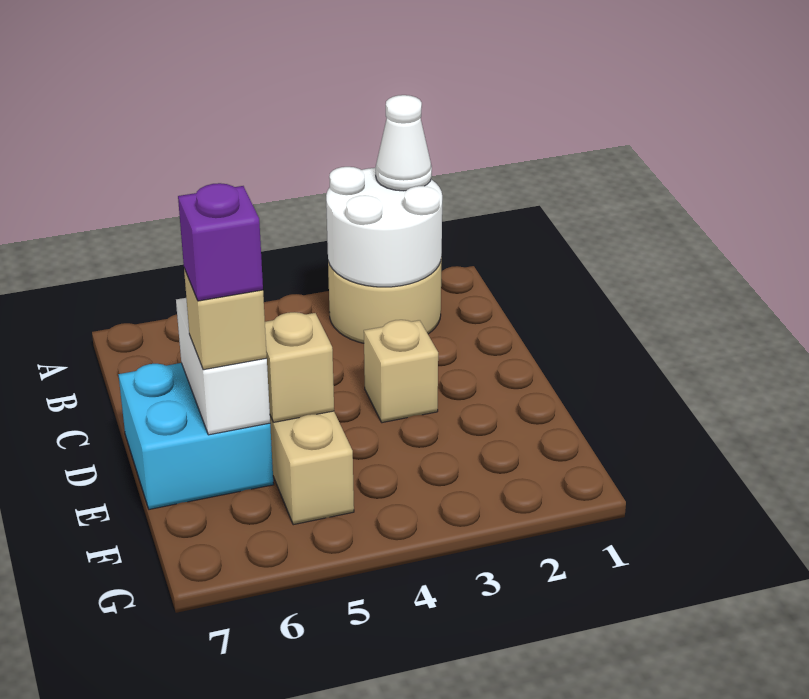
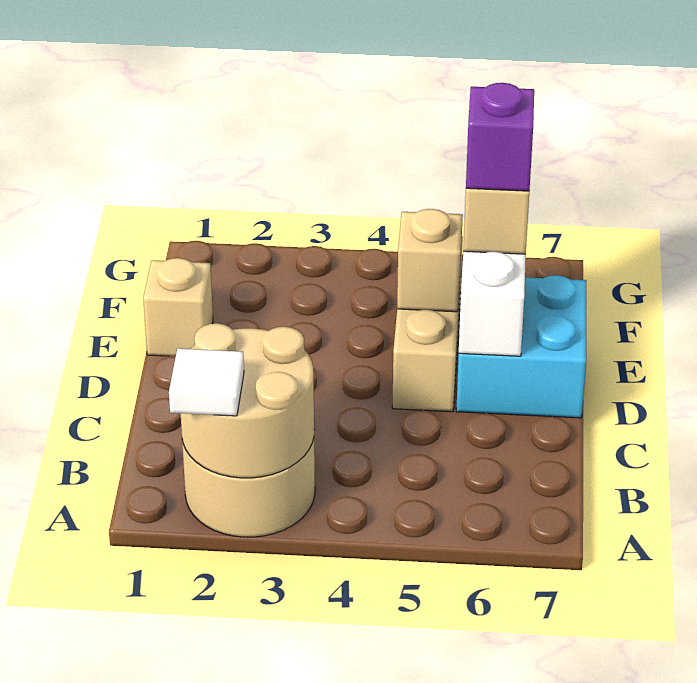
white round brick A2:B3 level 2 -> tan round brick A2:B3 level 2
white cone A2 level 3 -> white tile A2 level 3
tan brick D3 level 1 -> tan brick E1 level 1

